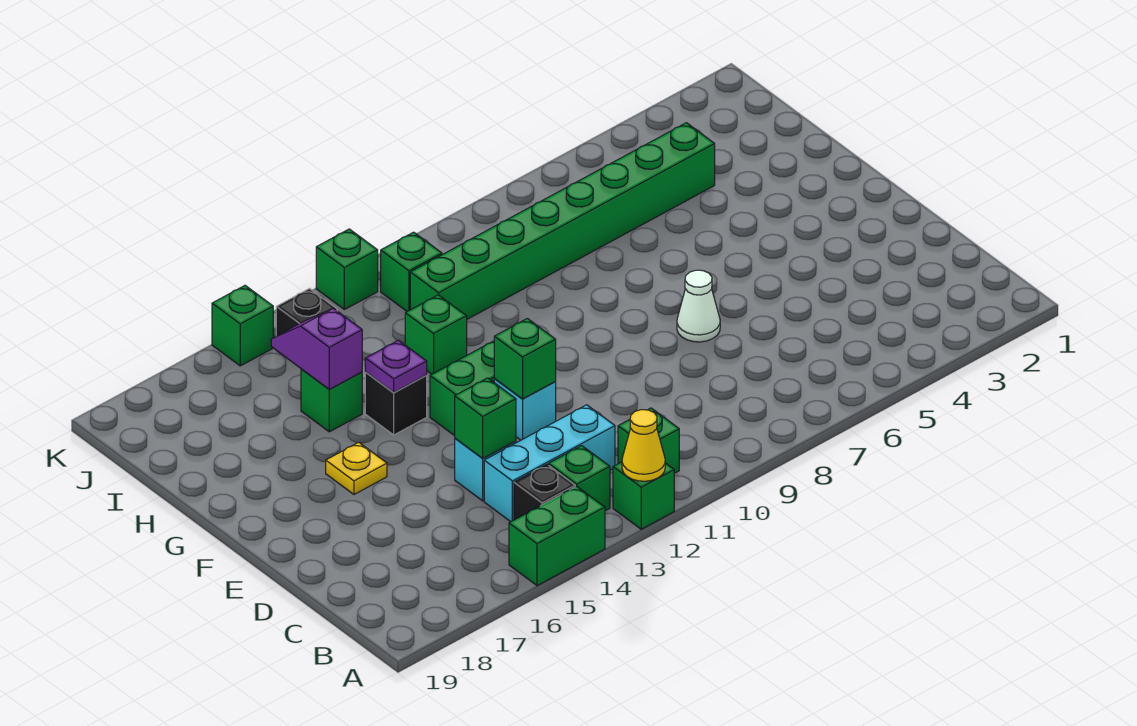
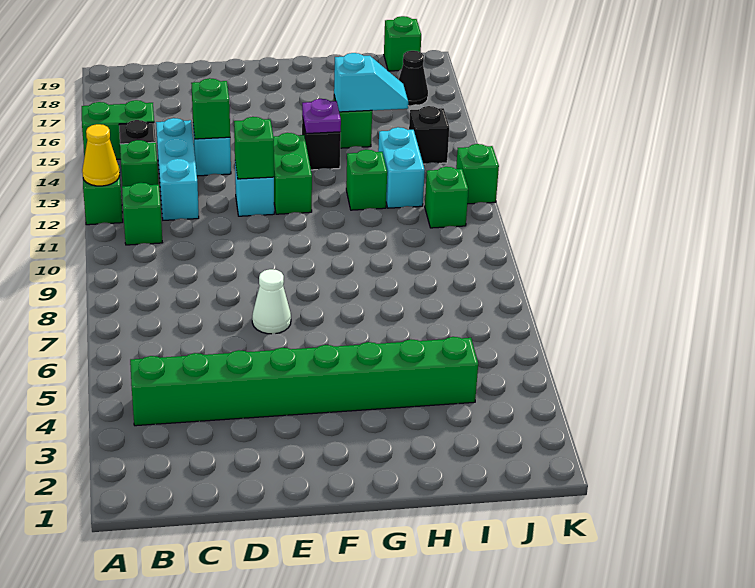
green brick A14:A15 level 1 -> green brick A15:B15 level 1
yellow plate F16 level 1 -> none
purple slope H15:I15 level 2 top H -> cyan slope H15:I15 level 2 top H
green brick I4:I11 level 1 -> green brick B4:I4 level 1
none -> cyan brick I12:I13 level 1
none -> black cone J17 level 1
green brick K15 level 1 -> green brick J19 level 1

